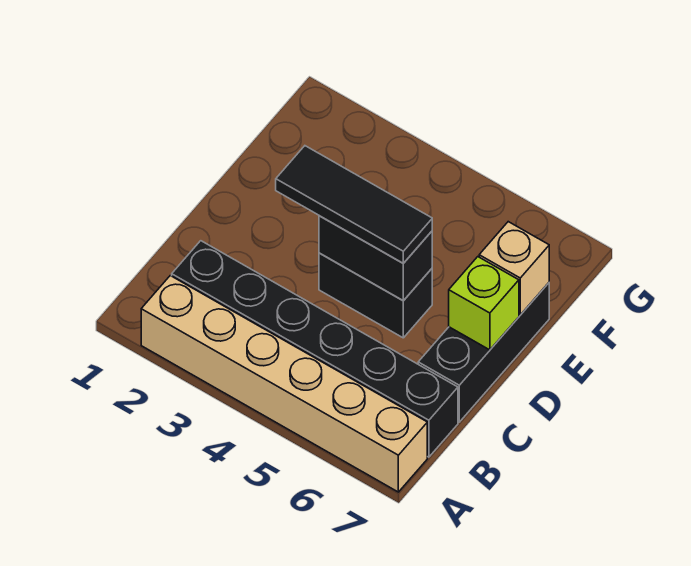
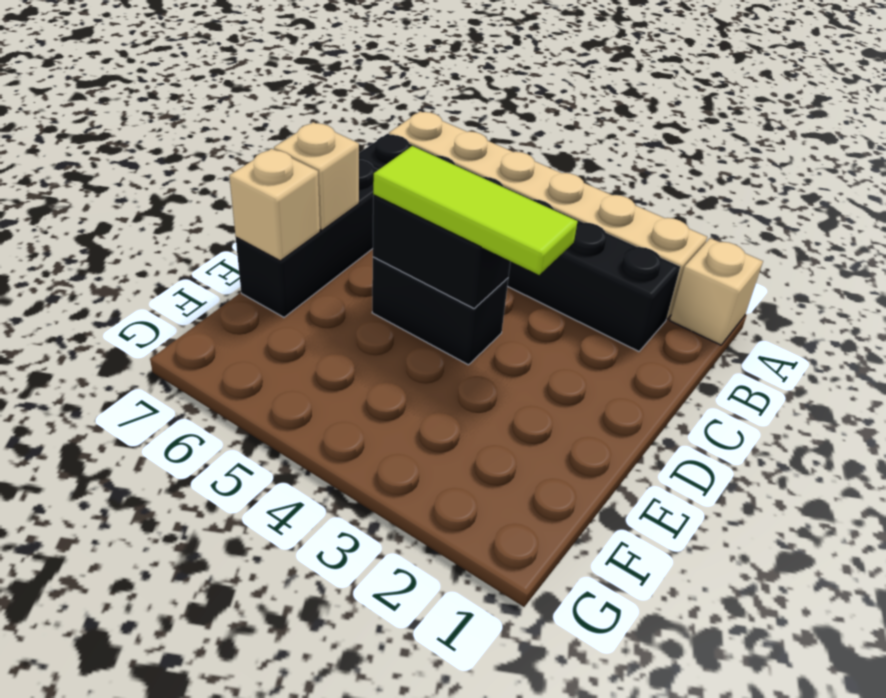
none -> tan brick A1 level 1
black tile D3:D5 level 3 -> lime tile D3:D5 level 3
lime brick D7 level 2 -> tan brick D7 level 2

